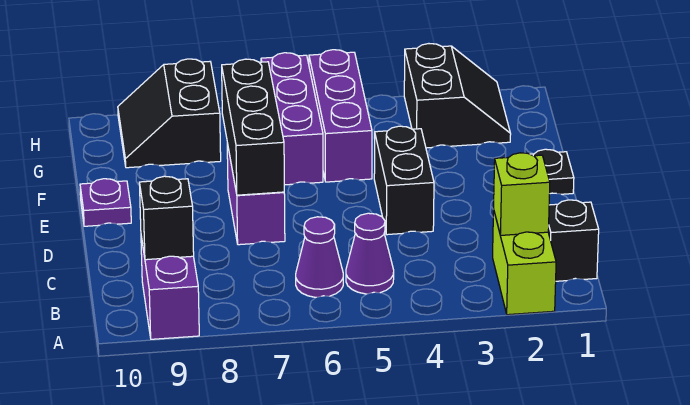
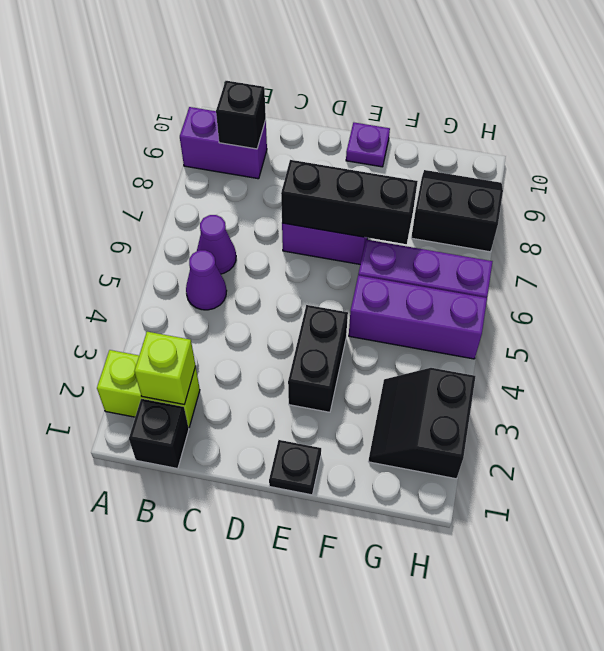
black brick D4:E4 level 1 -> black brick E3:E4 level 1
black slope G2:H3 level 1 top 3 -> black slope G2:H3 level 1 top H

